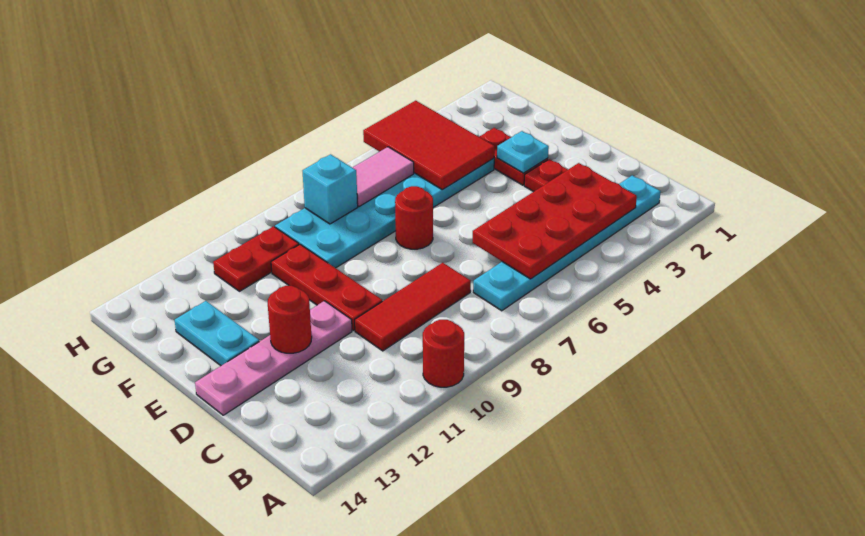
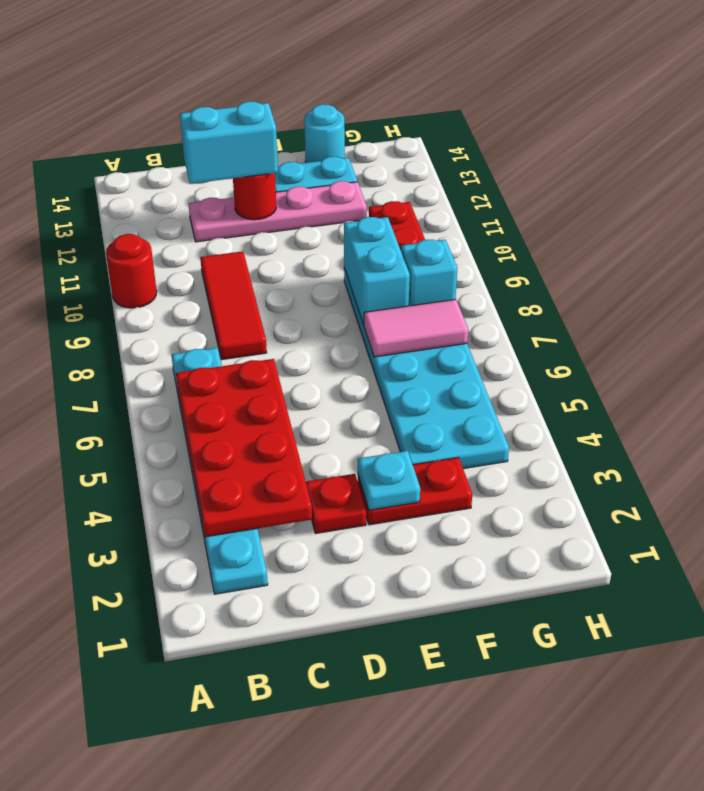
none -> cyan brick C12:D12 level 3
red plate D10:F10 level 1 -> none
pink plate D11:D14 level 1 -> pink plate C12:F12 level 1
red round brick E7 level 1 -> none
red tile F4:H5 level 2 -> none
none -> cyan brick F8:F9 level 2
none -> cyan round brick F14 level 1
pink tile G6:G7 level 2 -> pink tile F7:G7 level 2

